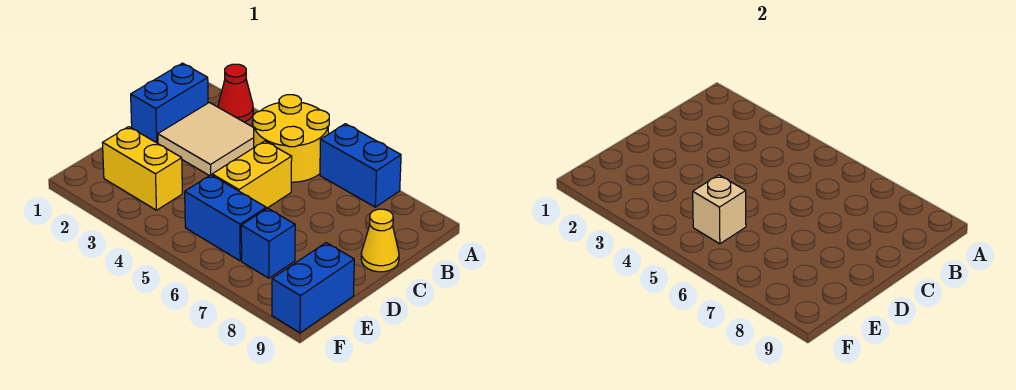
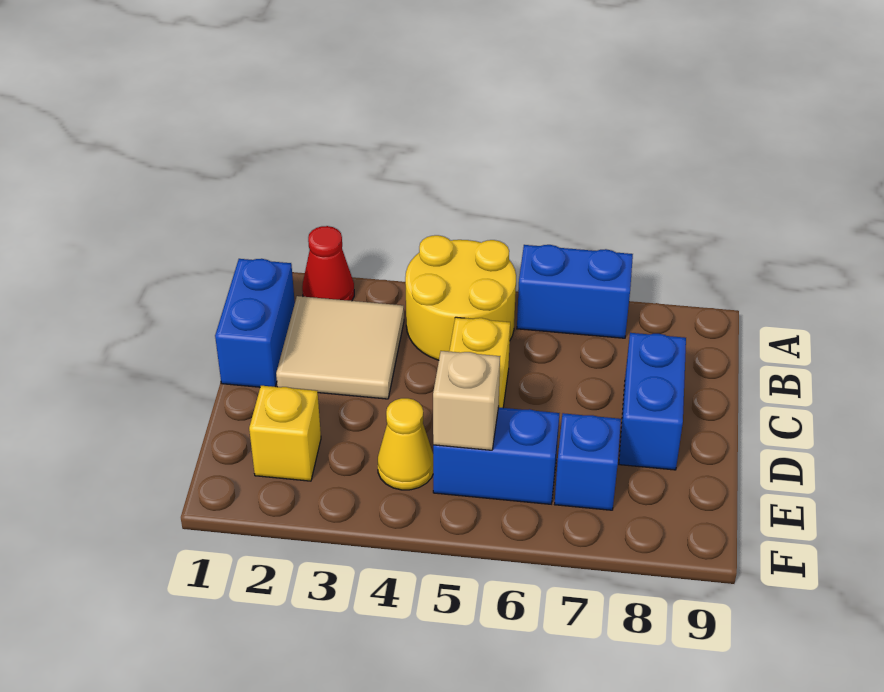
yellow cone C9 level 1 -> yellow cone E4 level 1
yellow brick E2:E3 level 1 -> yellow brick E2 level 1
blue brick E9:F9 level 1 -> blue brick C8:D8 level 1

